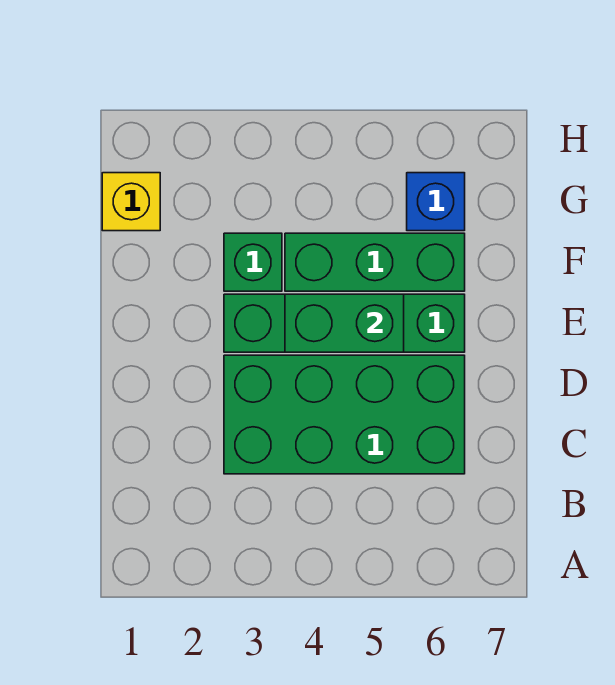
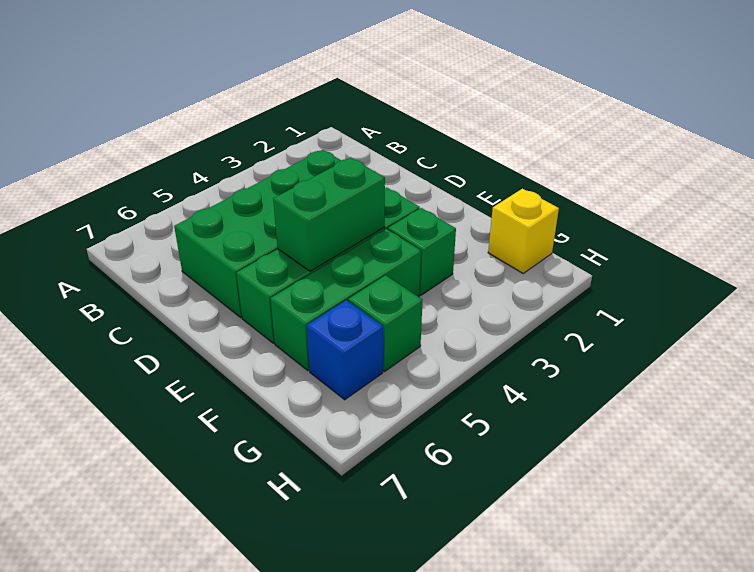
none -> green brick G5 level 1

